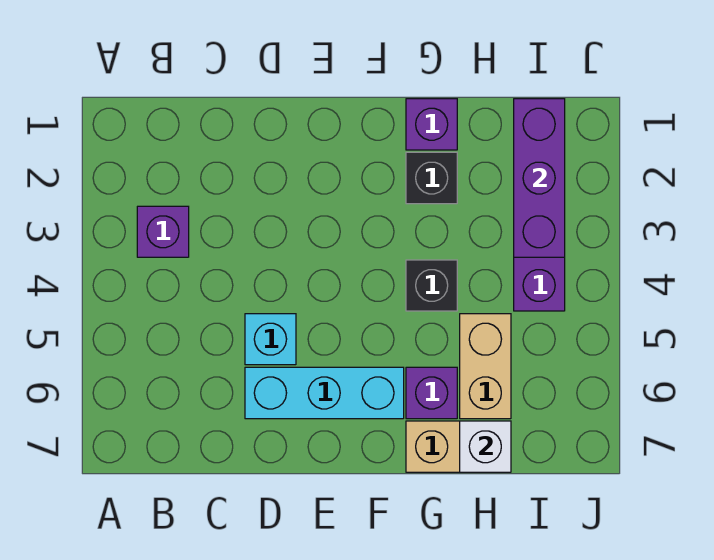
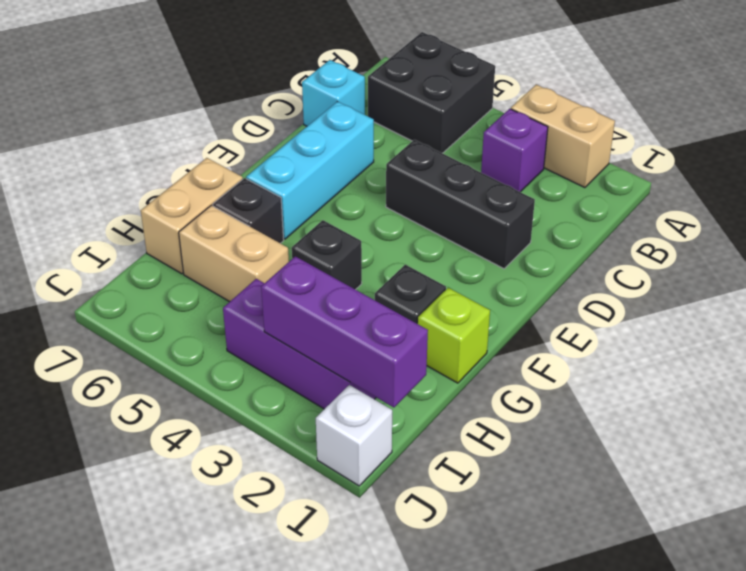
none -> tan brick A2:A3 level 1
none -> black brick A5:B6 level 1
none -> black brick D2:D4 level 1
cyan brick D5 level 1 -> cyan brick C7 level 1
purple brick G1 level 1 -> lime brick G1 level 1
purple brick G6 level 1 -> black brick G6 level 1
white brick H7 level 2 -> white brick J1 level 1

